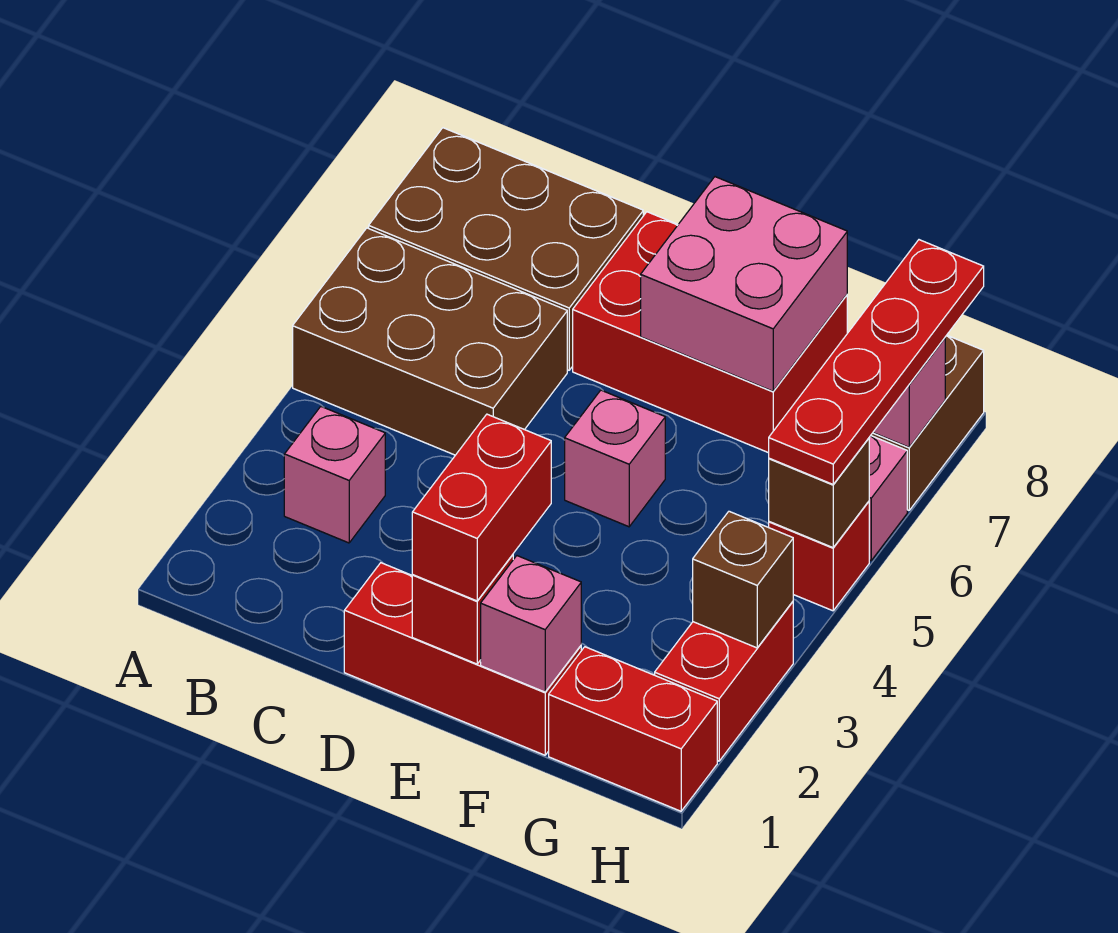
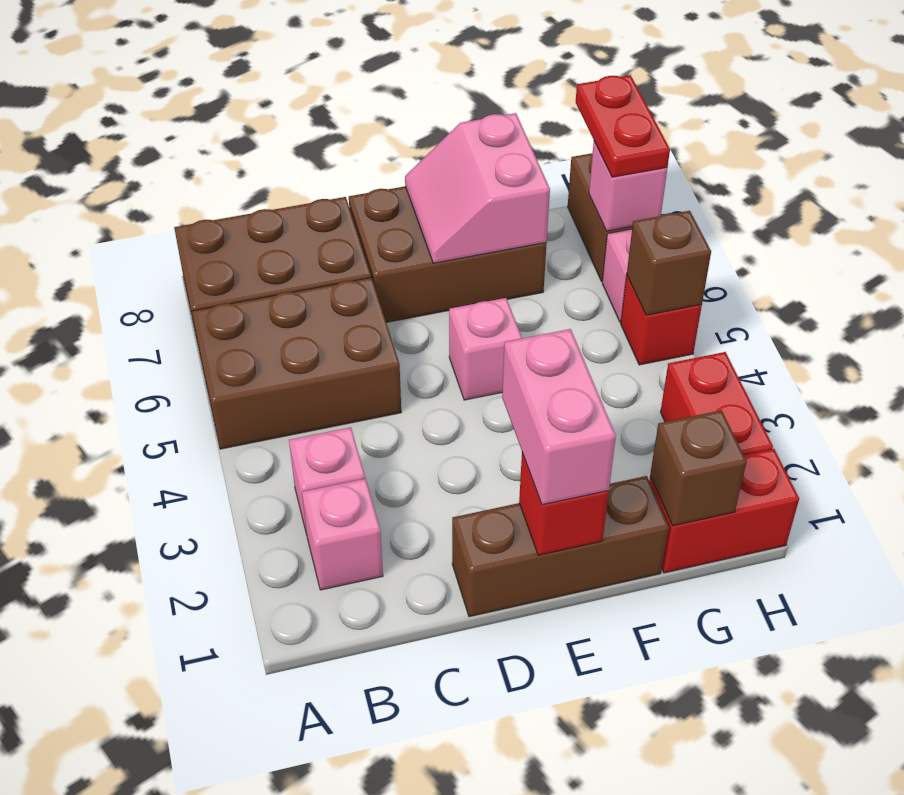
red brick D1:F1 level 1 -> brown brick D1:F1 level 1
red brick D7:F8 level 1 -> brown brick D7:F8 level 1
red brick E1:E2 level 3 -> pink brick E1:E2 level 3
pink brick E7:F8 level 2 -> pink slope E7:F8 level 2 top F
pink brick F1 level 2 -> pink brick B2 level 1
brown brick H3 level 2 -> brown brick G1 level 2
red plate H5:H8 level 3 -> red plate H7:H8 level 3

